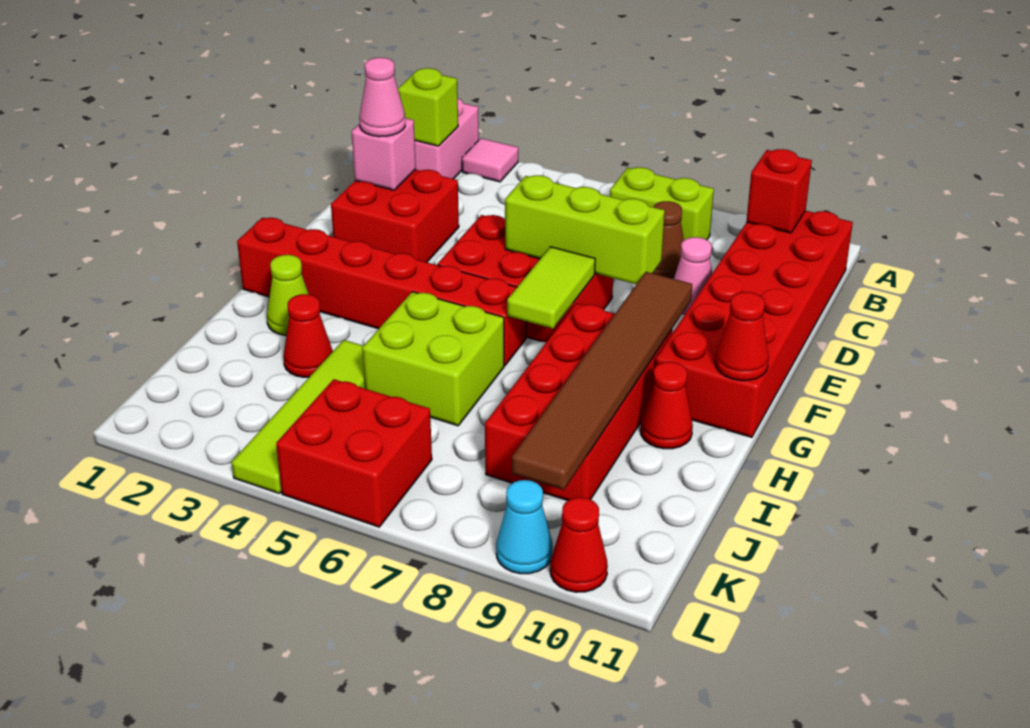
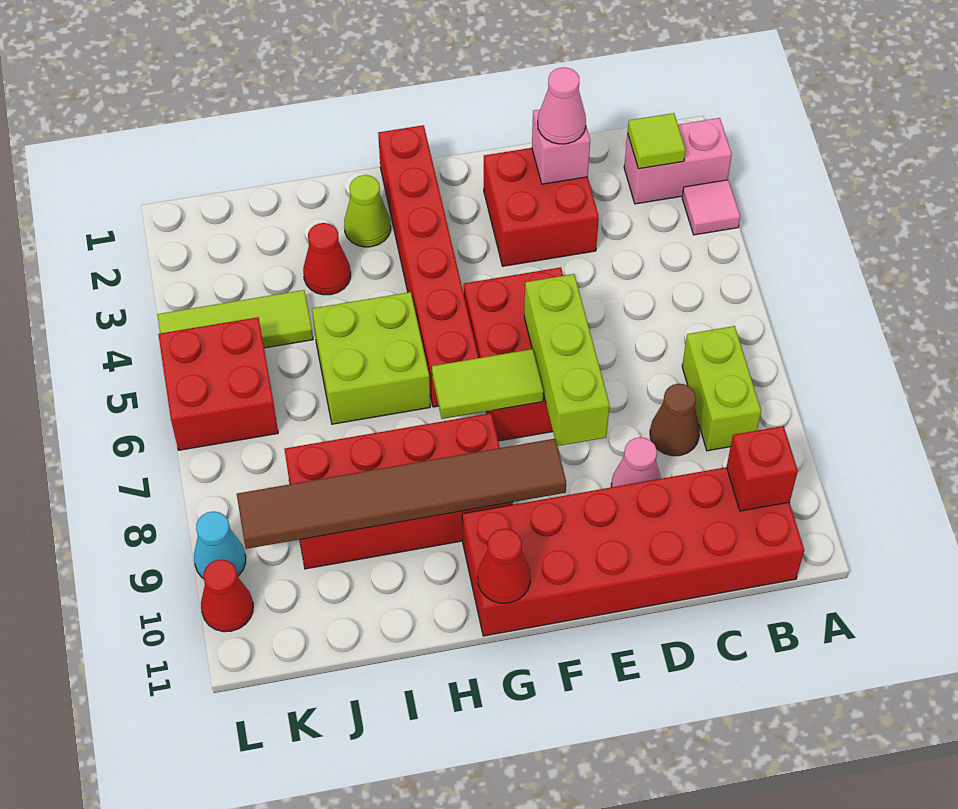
lime brick B2 level 2 -> lime tile B2 level 2
red cone H10 level 1 -> none
lime tile I4:L4 level 1 -> lime tile J4:L4 level 1

